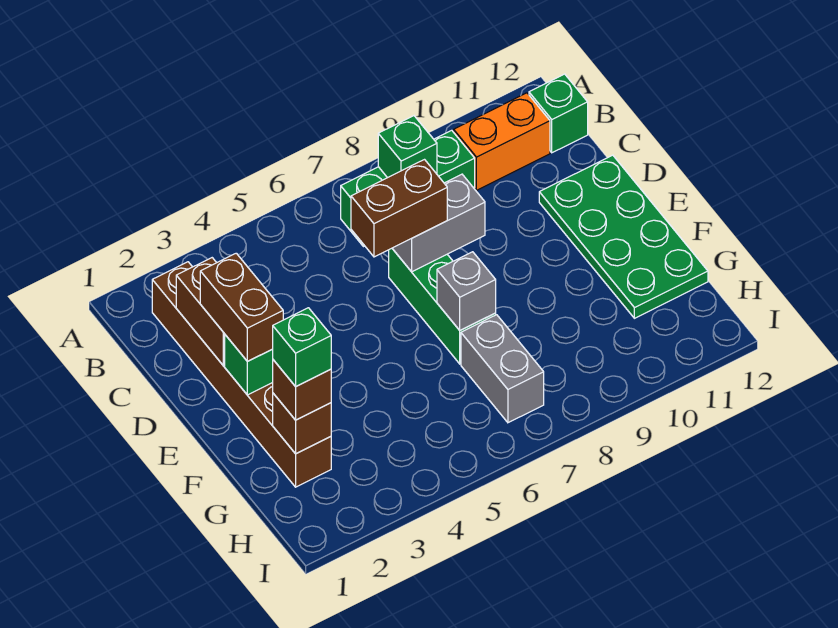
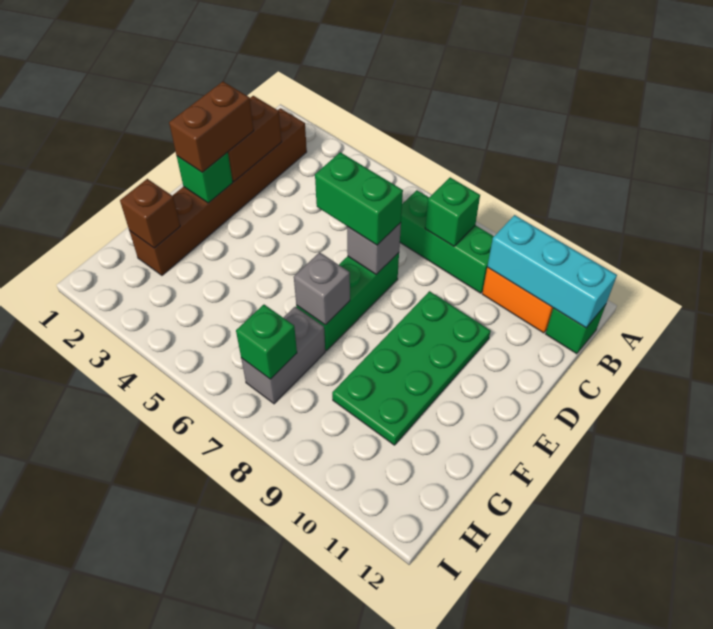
none -> cyan brick B10:B12 level 2
brown brick D6:D7 level 3 -> green brick D6:D7 level 3
grey brick D7:D8 level 2 -> grey brick D7 level 2
green plate D11:G12 level 1 -> green plate D9:G10 level 1
brown brick G2 level 3 -> none
green brick G2 level 4 -> green brick H7 level 2

